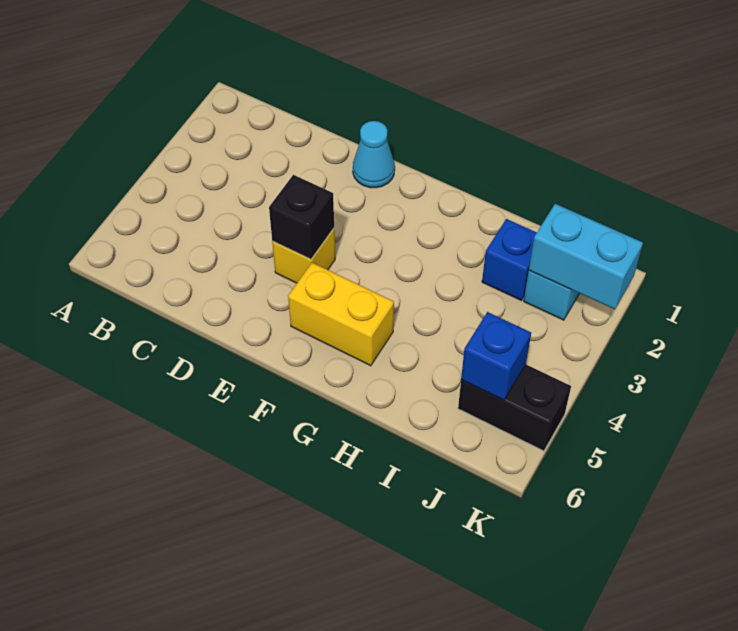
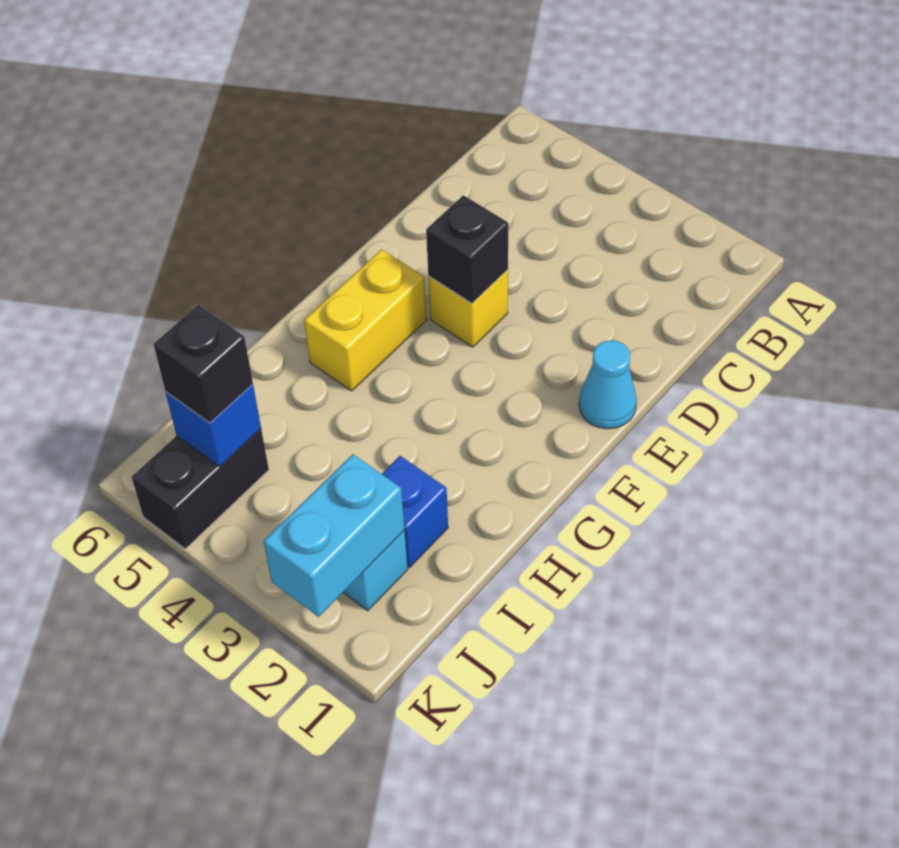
none -> black brick J5 level 3

